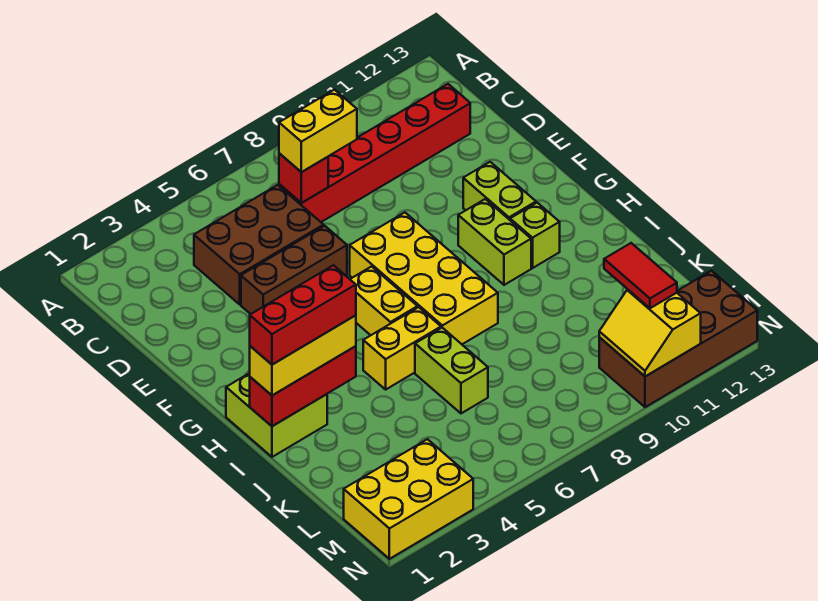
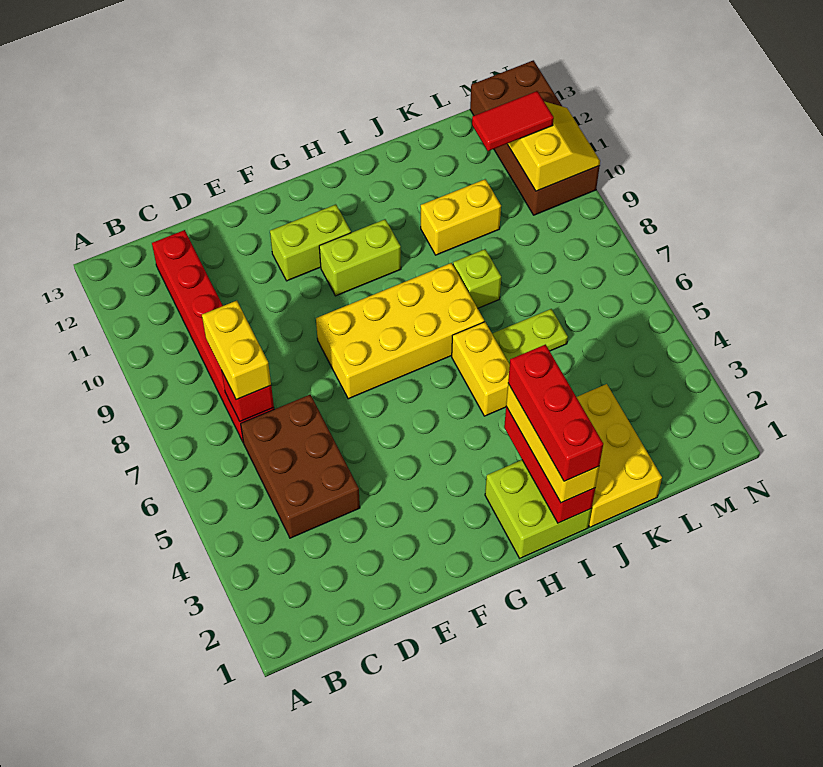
brown brick E4:E6 level 1 -> none
yellow brick G6:H6 level 1 -> yellow brick J10:K10 level 1
lime brick H11 level 1 -> lime brick J8 level 1
lime brick J6:K6 level 1 -> lime plate J6:K6 level 1
yellow brick M1:N3 level 1 -> yellow brick J1:K3 level 1
yellow slope M10:N11 level 2 top 11 -> yellow slope M10:N11 level 2 top M

